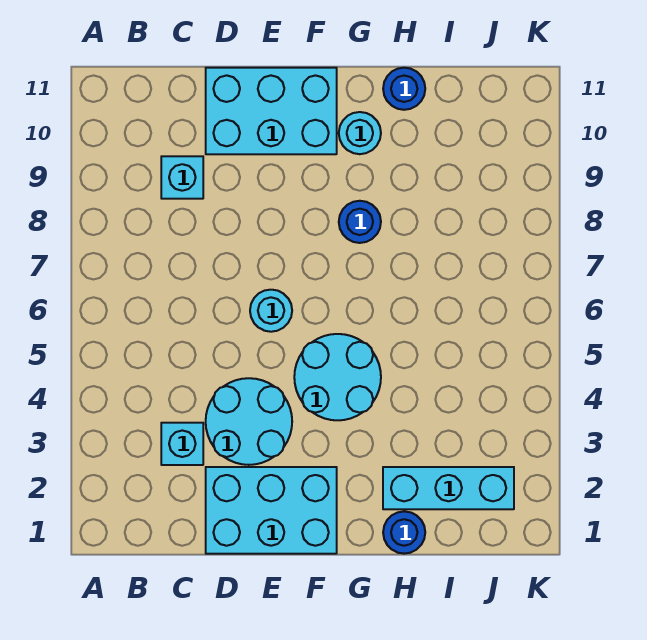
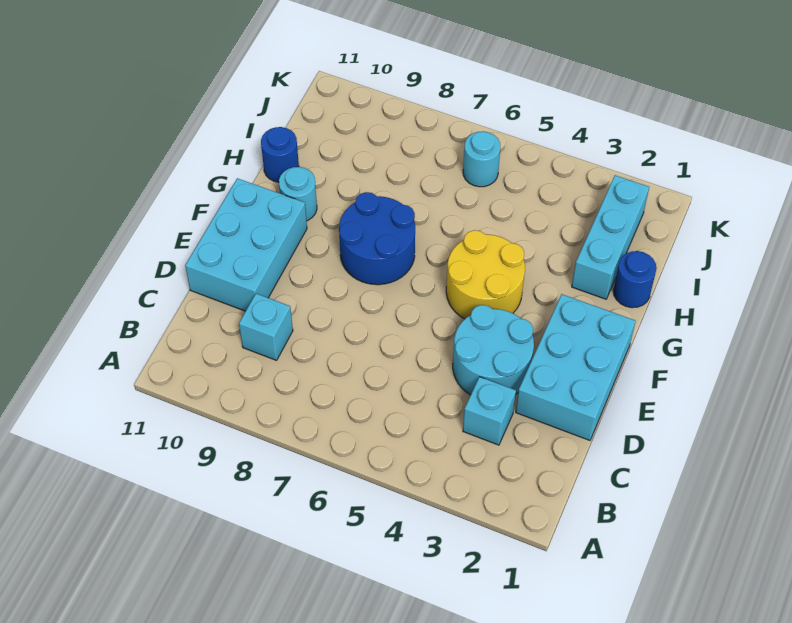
cyan round brick E6 level 1 -> cyan round brick J6 level 1
cyan round brick F4:G5 level 1 -> yellow round brick F4:G5 level 1
blue round brick G8 level 1 -> blue round brick F7:G8 level 1

